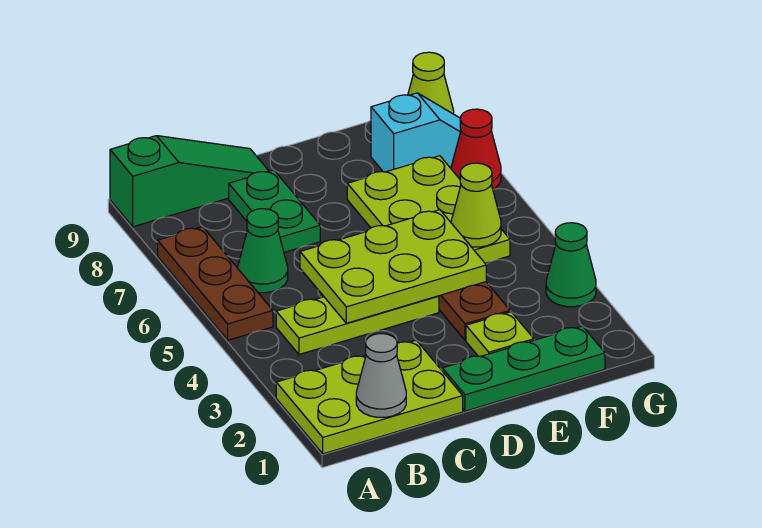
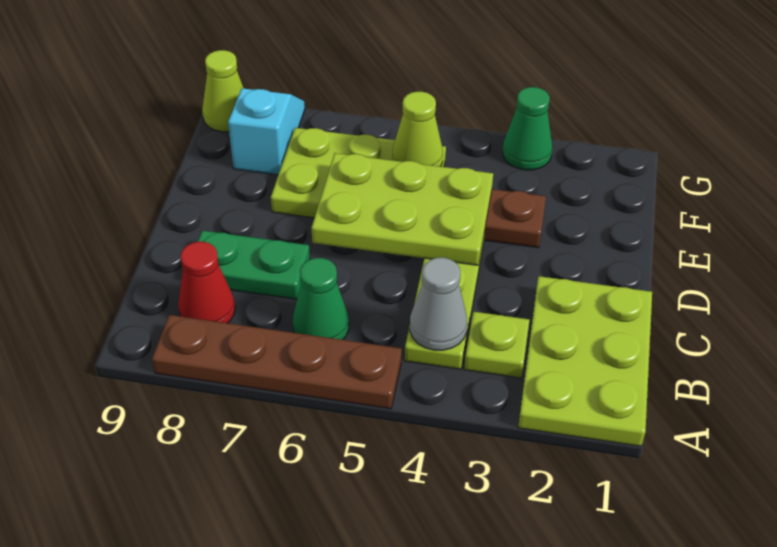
brown plate A5:A7 level 1 -> brown plate A5:A8 level 1
green slope A9:C9 level 1 top A -> none
grey cone B1 level 2 -> grey cone B4 level 2
lime plate C4:E5 level 2 -> lime plate D4:E6 level 2
green plate D1:F1 level 1 -> none
lime plate E2 level 1 -> lime plate B3 level 1
red cone G7 level 1 -> red cone B8 level 1

